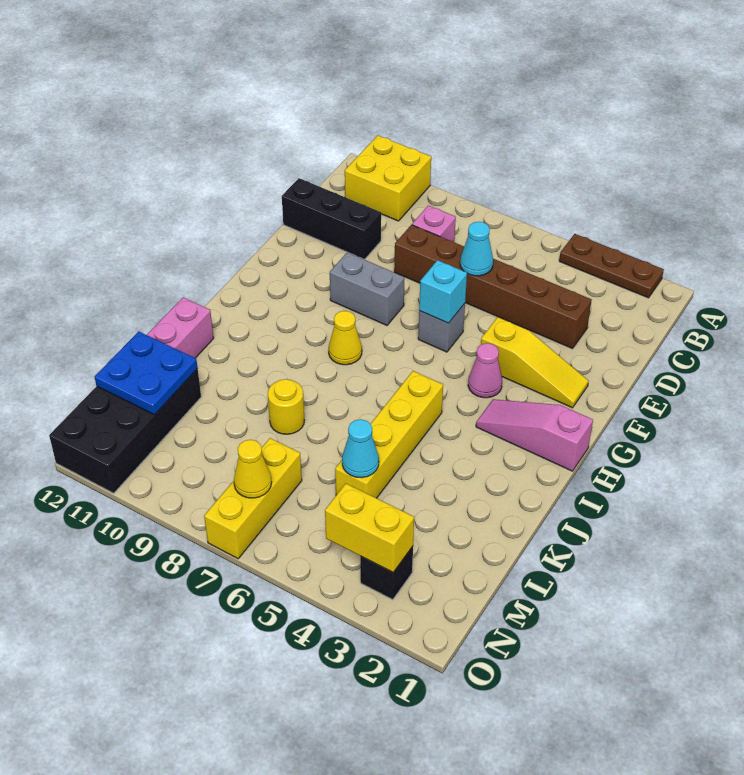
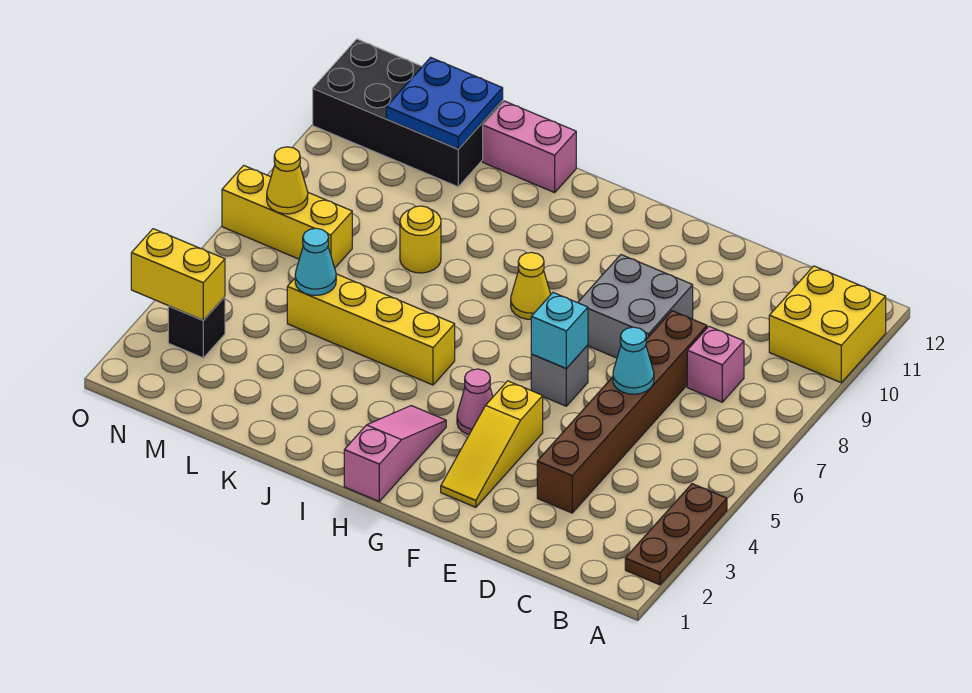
black brick D10:D12 level 1 -> none
grey brick F8:F9 level 1 -> grey brick E8:F9 level 1
yellow brick N3:N4 level 2 -> yellow brick N3:O3 level 2

